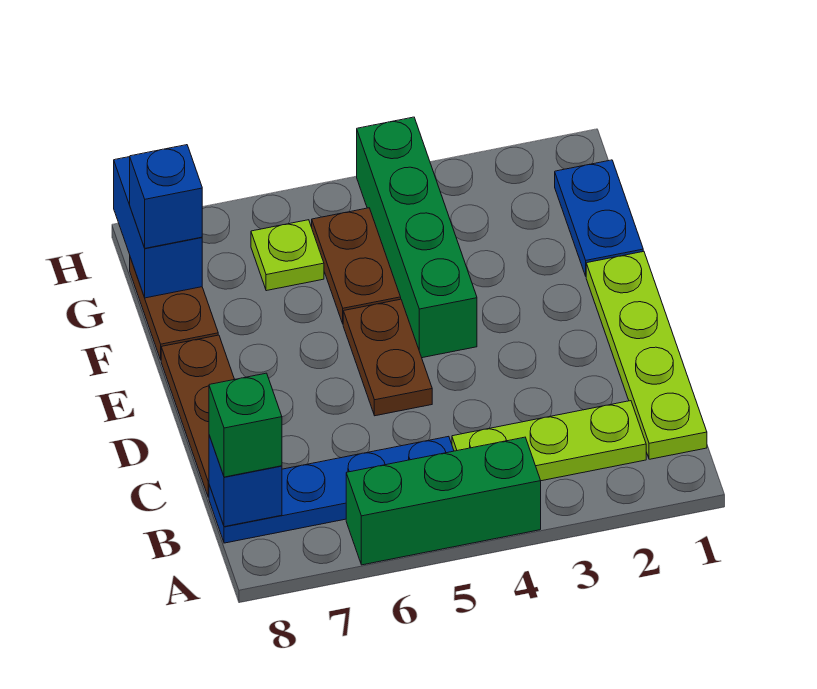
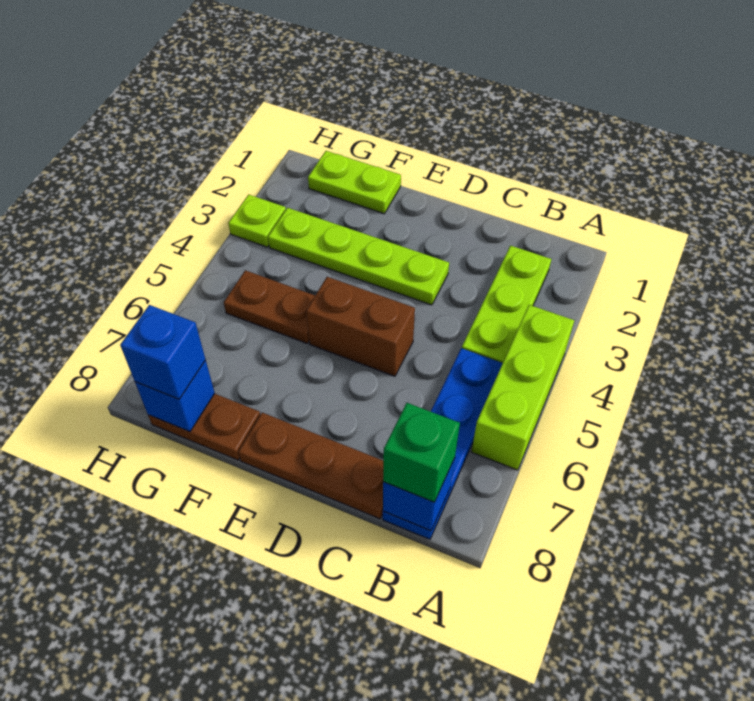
green brick A4:A6 level 1 -> lime brick A4:A6 level 1
lime plate B1:E1 level 1 -> lime plate D3:G3 level 1
brown plate D5:E5 level 1 -> brown brick D5:E5 level 1
green brick E4:H4 level 1 -> none
blue plate F1:G1 level 1 -> lime plate F1:G1 level 1
lime plate G6 level 1 -> lime plate H3 level 1
blue brick G8:H8 level 2 -> blue brick G8 level 2

